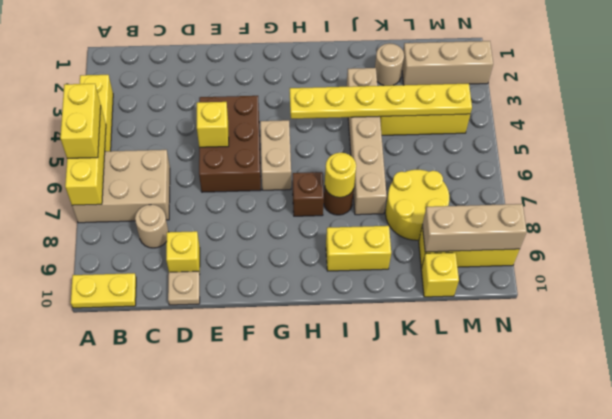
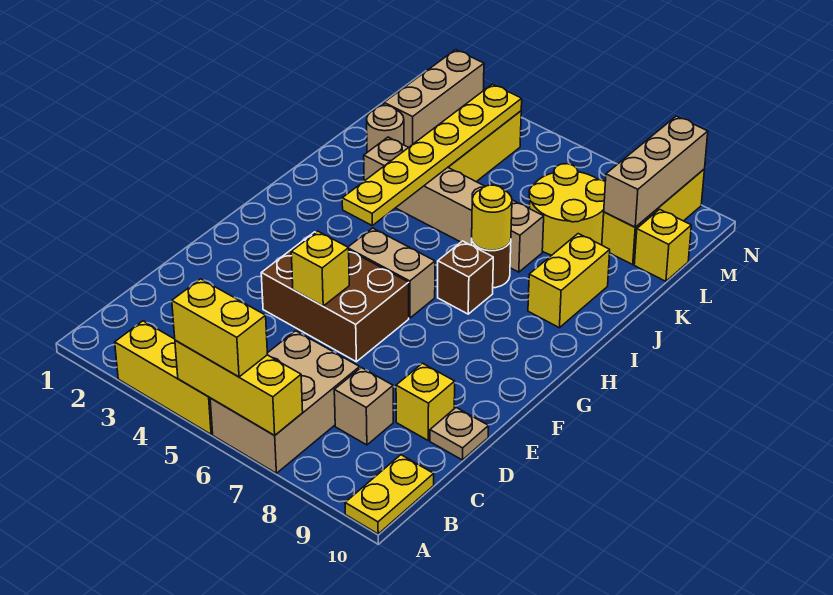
tan round brick C8 level 1 -> tan brick C8 level 1

